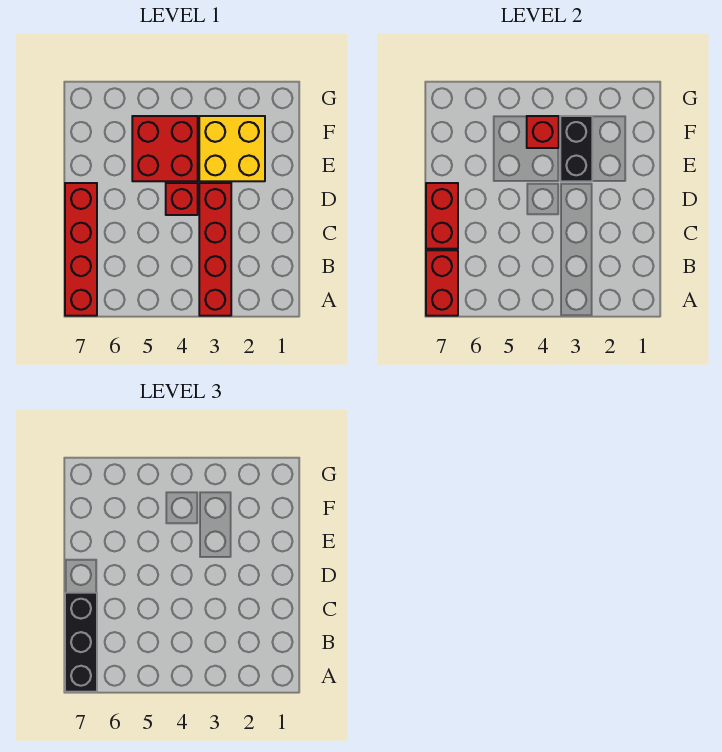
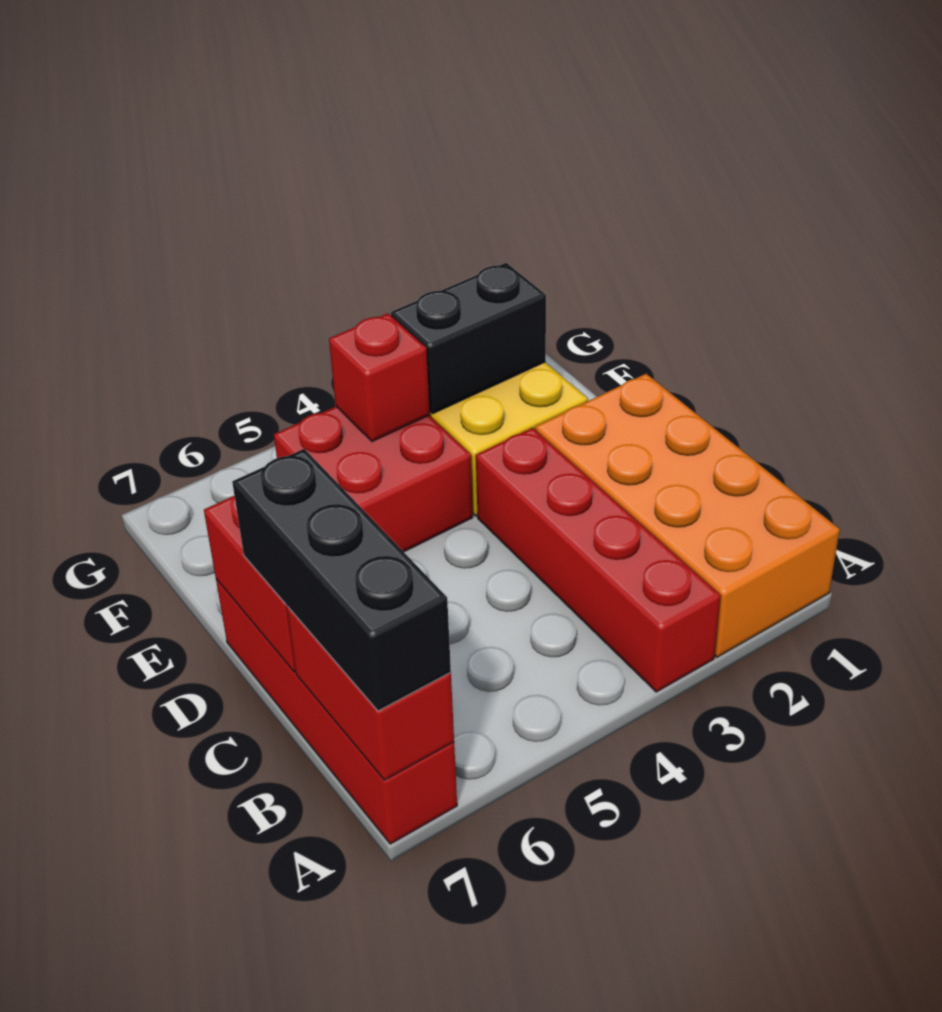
none -> orange brick A1:D2 level 1
red brick D4 level 1 -> none
black brick E3:F3 level 2 -> black brick F2:F3 level 2

